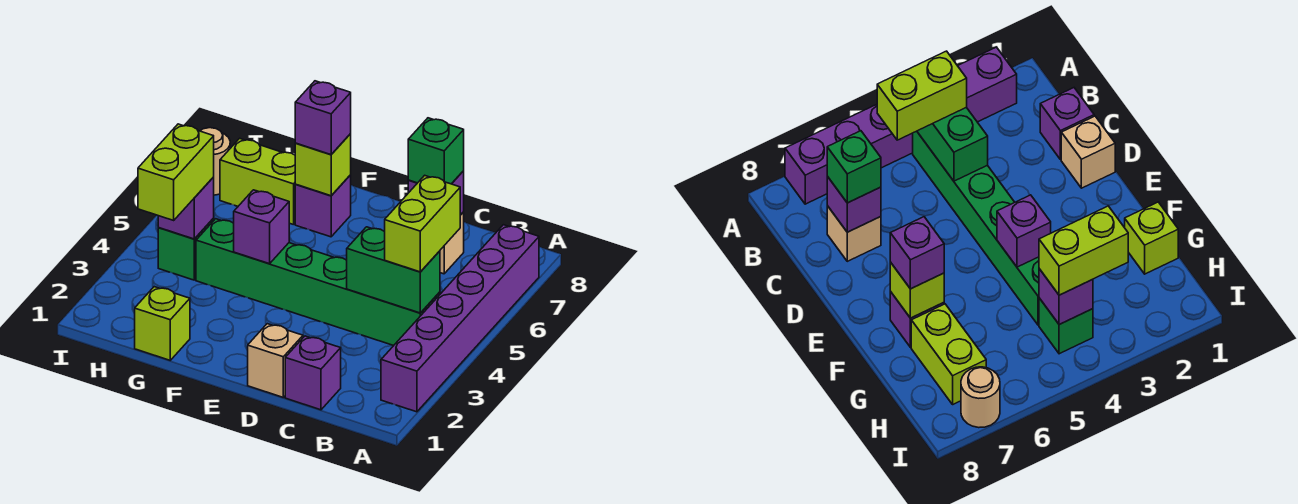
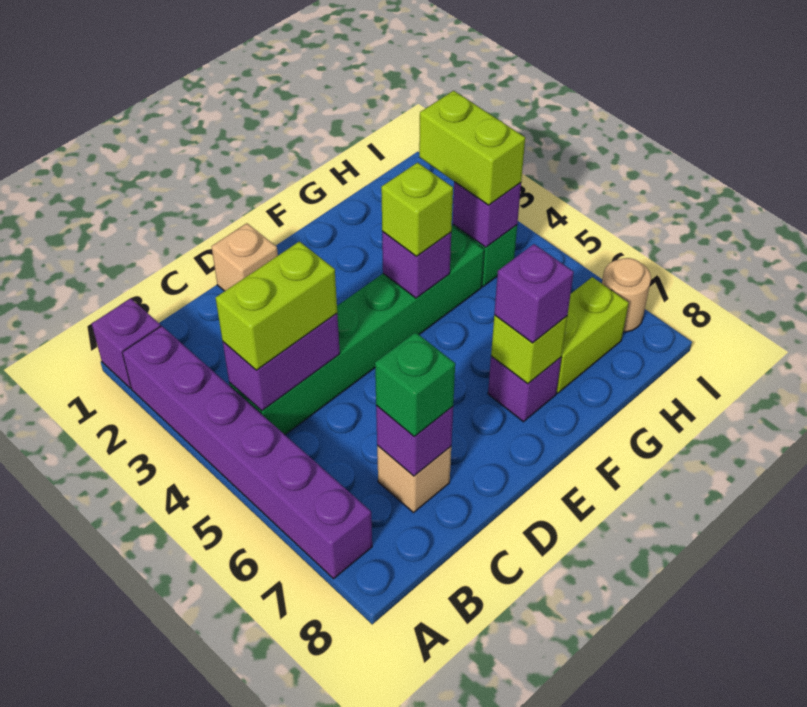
green brick B4:C4 level 2 -> purple brick B4:C4 level 2
lime brick B4:B5 level 3 -> lime brick B4:C4 level 3
purple brick C1 level 1 -> purple brick A1 level 1
lime brick G1 level 1 -> lime brick F4 level 3

